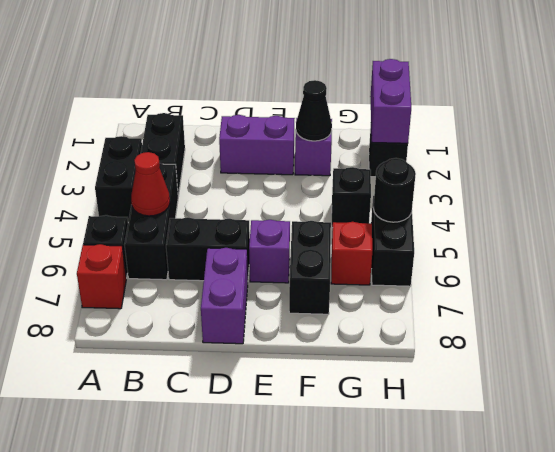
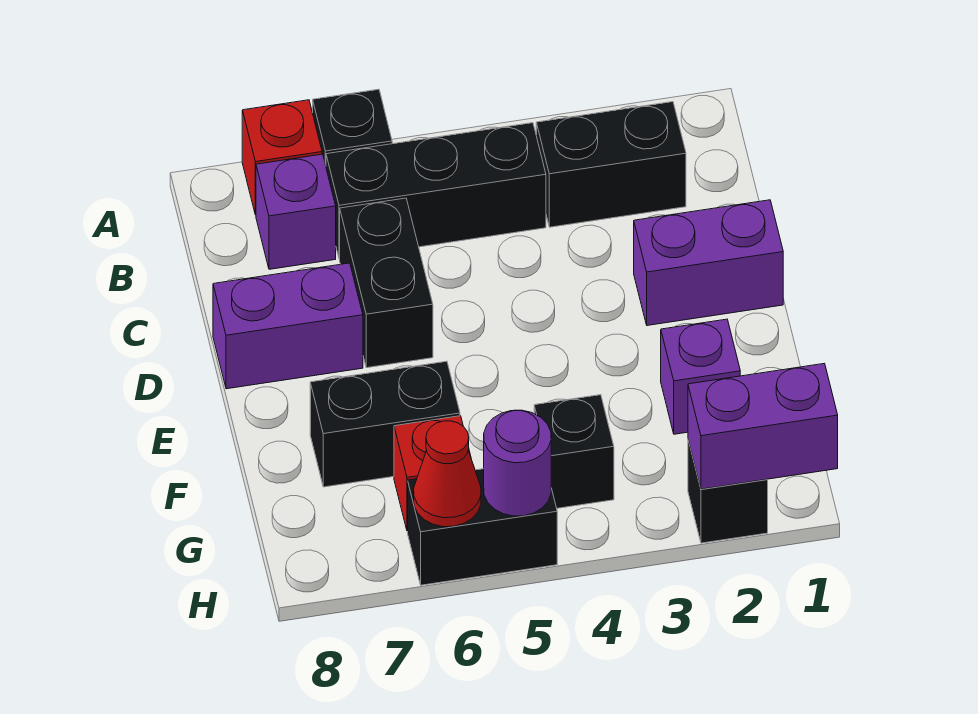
black brick A3:A4 level 1 -> none
red cone B5 level 2 -> red cone H6 level 2
purple brick D2:E2 level 1 -> purple brick D1:D2 level 1
purple brick E6 level 1 -> purple brick B7 level 1
black cone F2 level 2 -> none
black round brick H5 level 2 -> purple round brick H5 level 2

